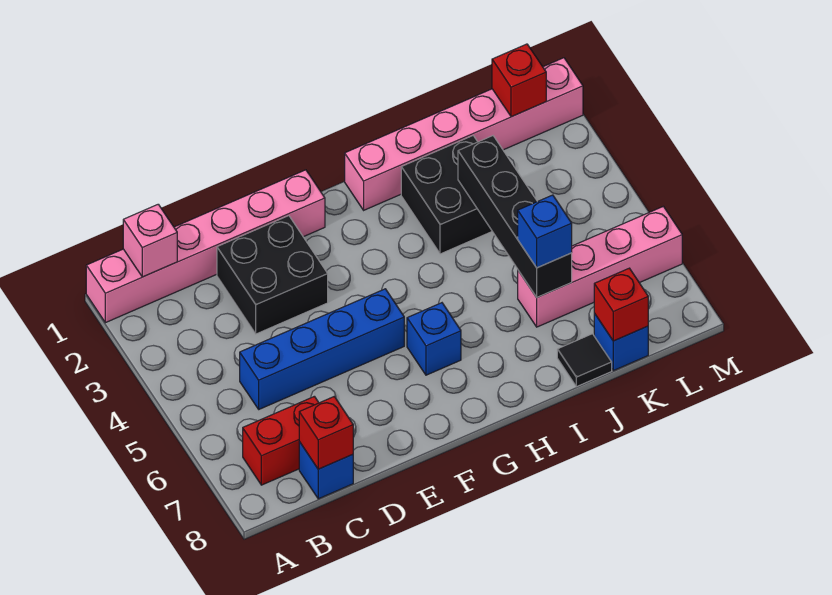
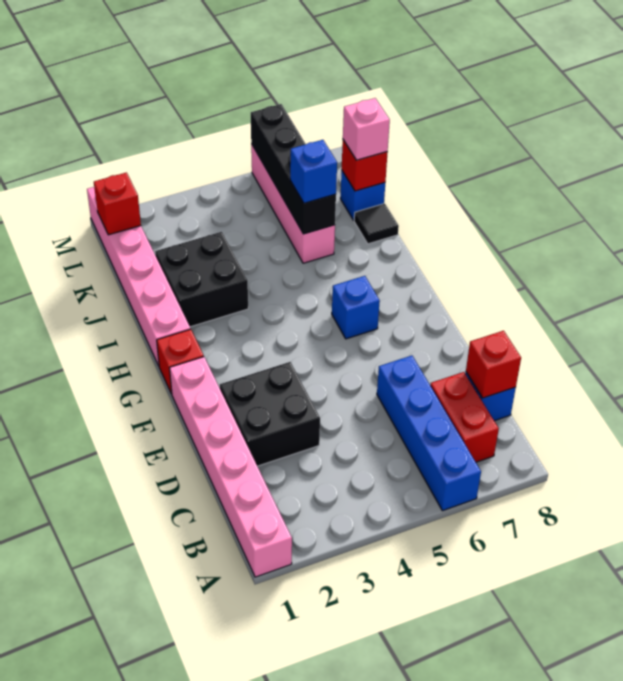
pink brick B1 level 2 -> pink brick K8 level 3
blue brick C5:F5 level 1 -> blue brick A6:D6 level 1
none -> red brick G1 level 1
black brick J3:J6 level 2 -> black brick J6:M6 level 2

